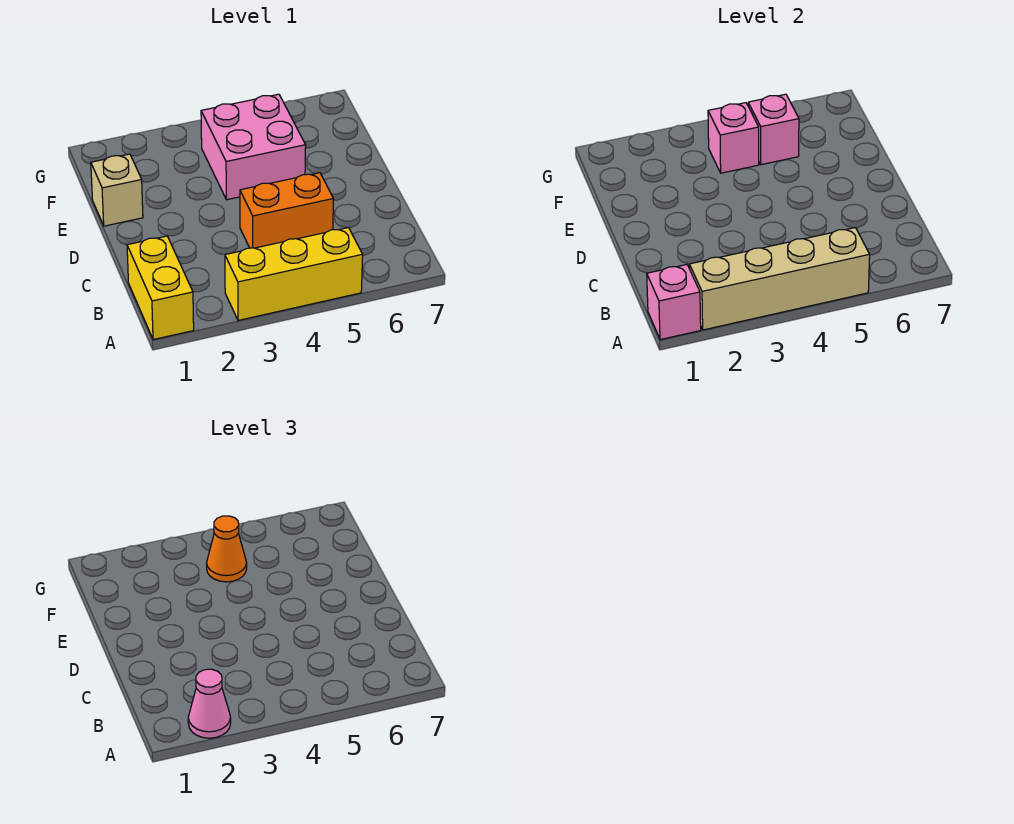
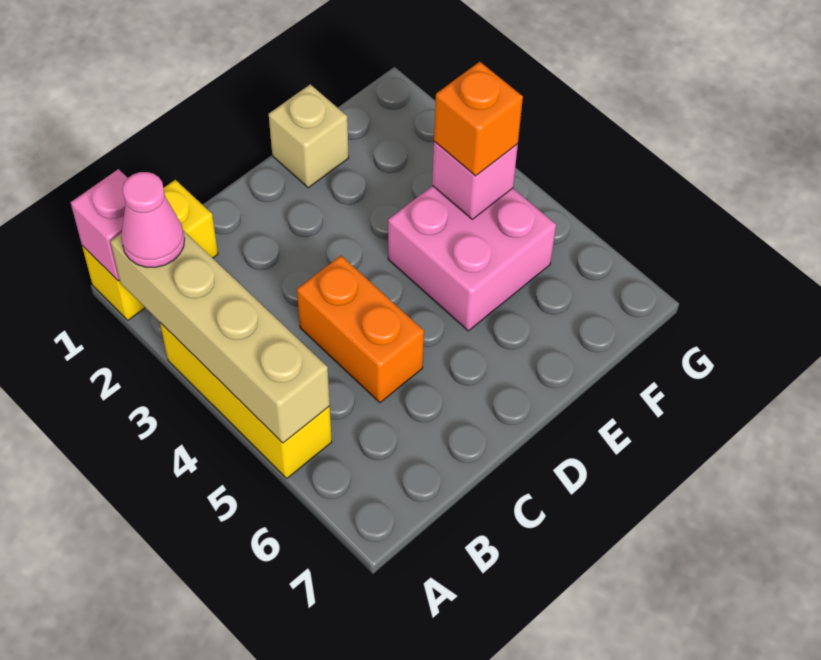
orange cone F4 level 3 -> orange brick F4 level 3
pink brick F5 level 2 -> none

